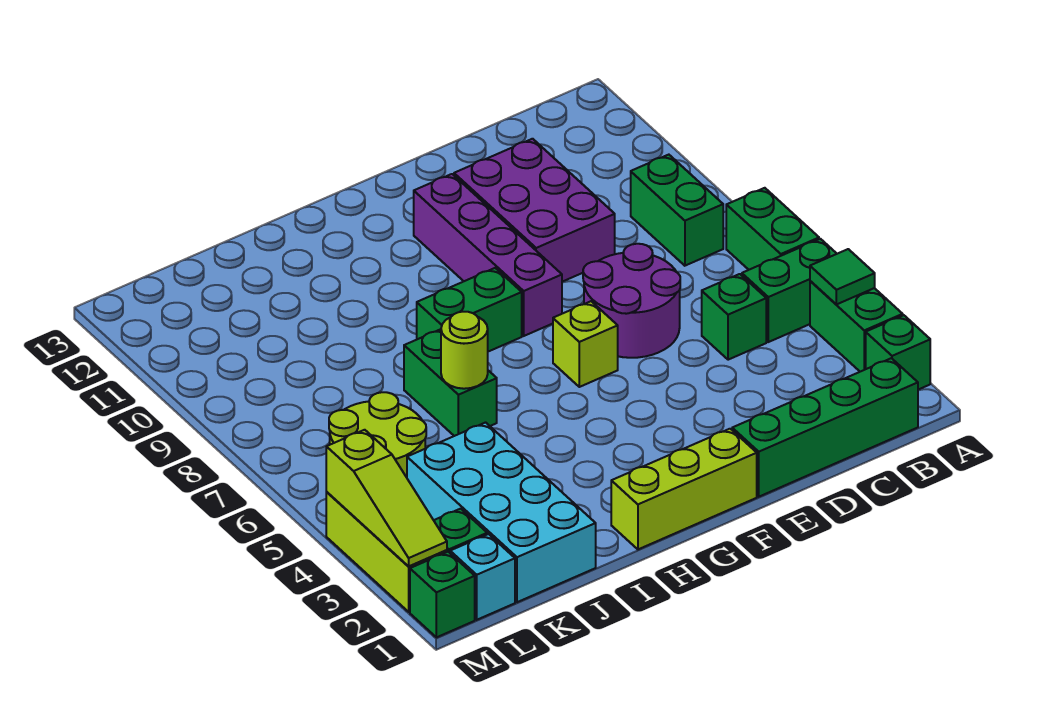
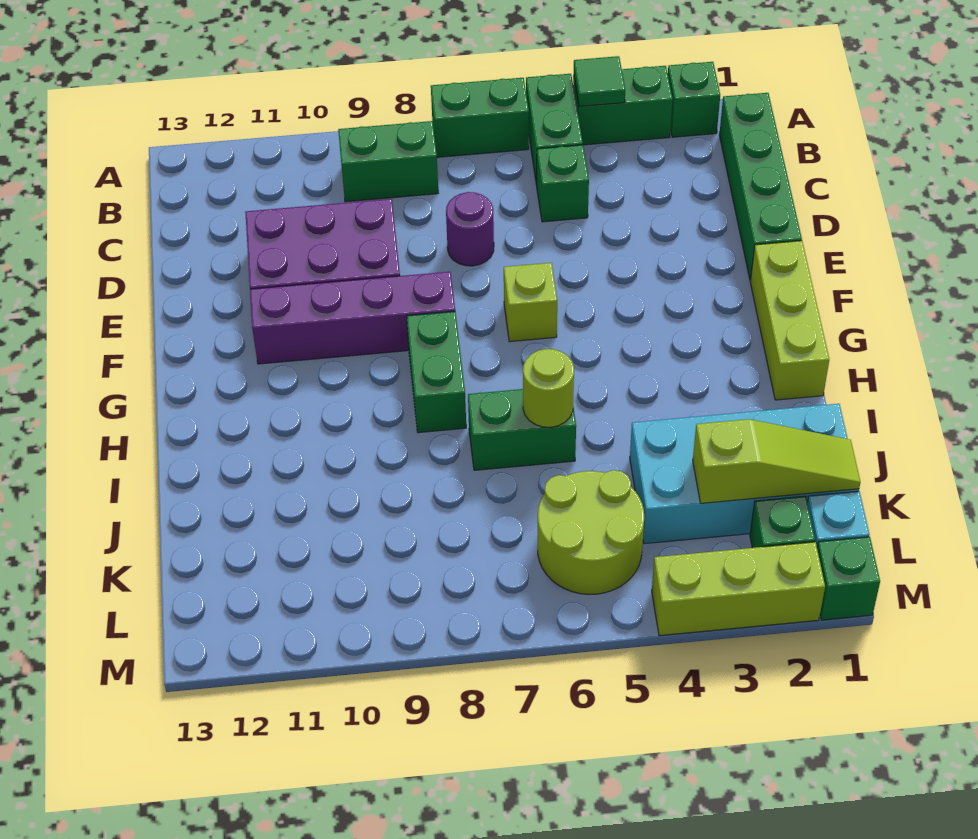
purple round brick D6:E7 level 1 -> purple round brick D7 level 1
lime slope M2:M4 level 2 top 4 -> lime slope K1:K3 level 2 top 3

